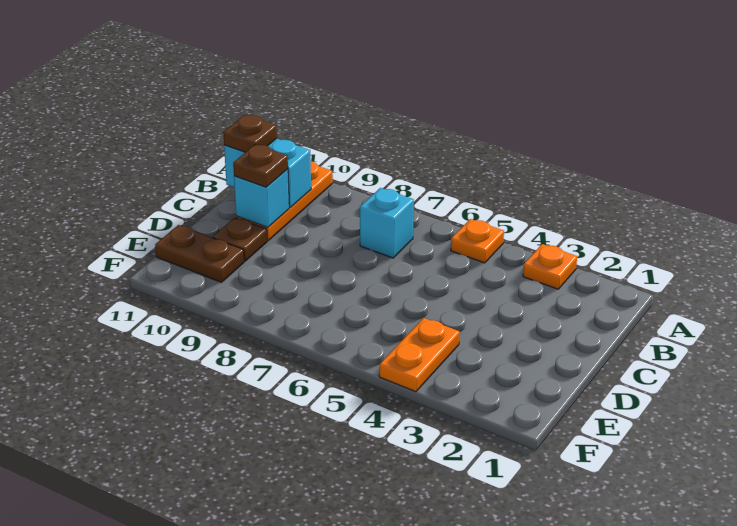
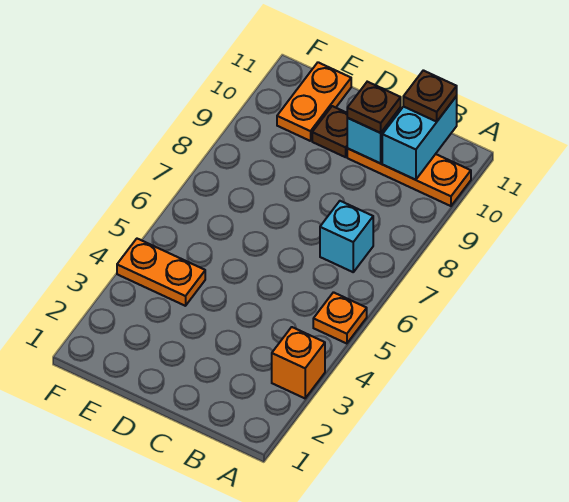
orange plate A3 level 1 -> orange brick A3 level 1
brown plate E10:E11 level 1 -> orange plate E10:E11 level 1

